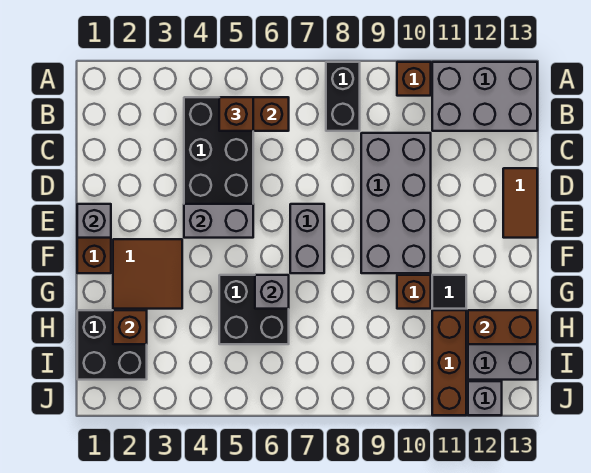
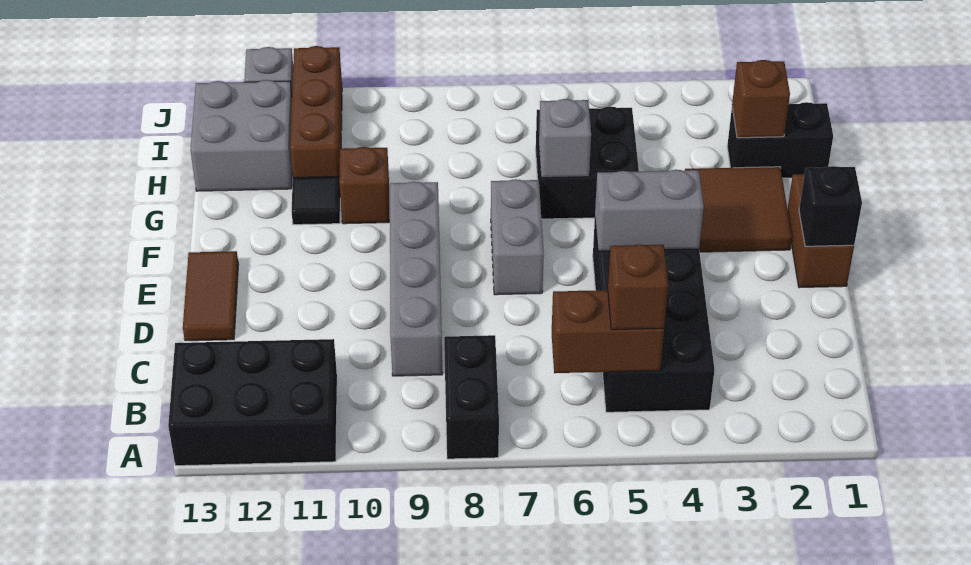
brown brick A10 level 1 -> none
grey brick A11:B13 level 1 -> black brick A11:B13 level 1
grey brick C9:F10 level 1 -> grey brick C9:F9 level 1
grey brick E1 level 2 -> black brick E1 level 2
black brick H1:I2 level 1 -> black brick H1:H2 level 1
brown brick H12:H13 level 2 -> none

